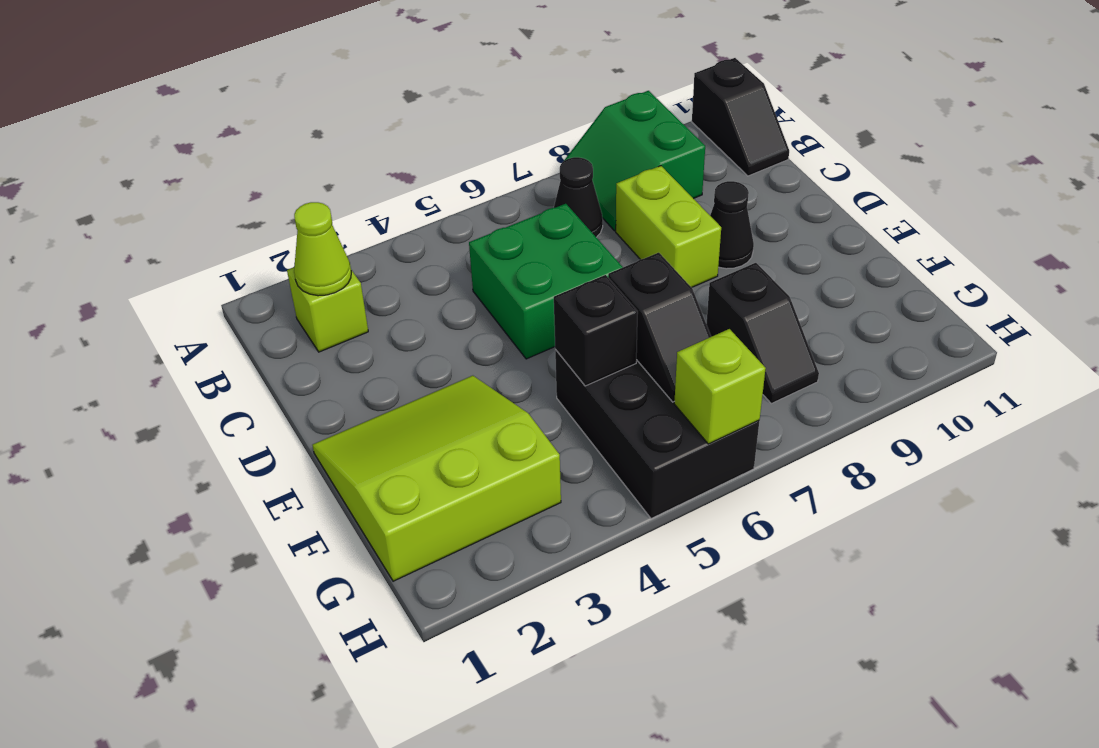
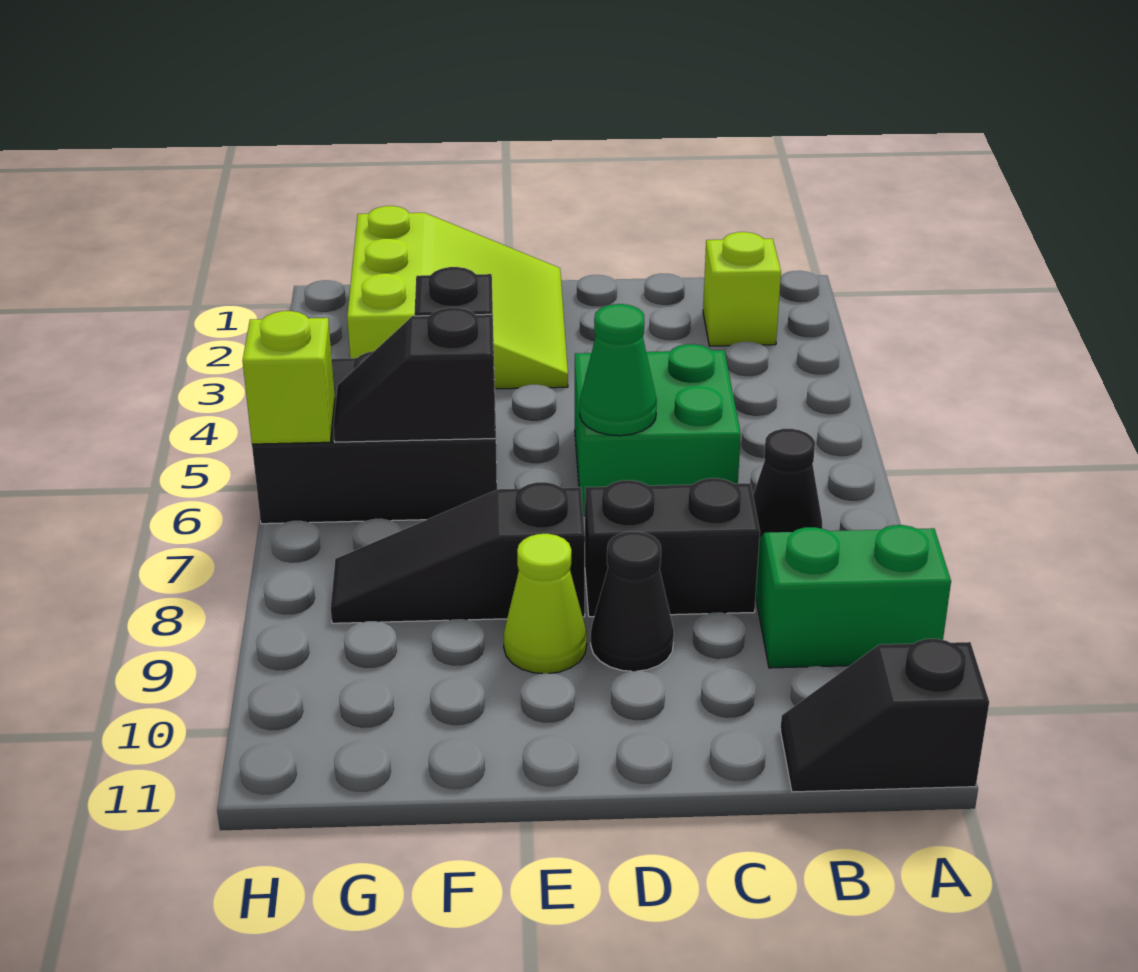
lime cone B2 level 2 -> lime cone E9 level 1
lime brick C8:D8 level 1 -> black brick C8:D8 level 1
none -> green cone D6 level 2
black slope F8:G8 level 1 top F -> black slope E8:G8 level 1 top E

